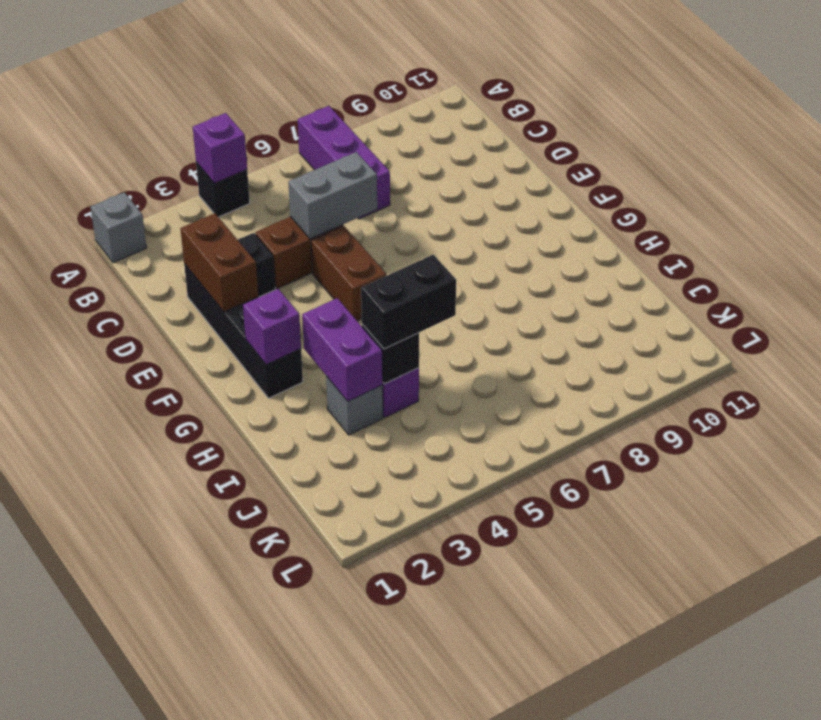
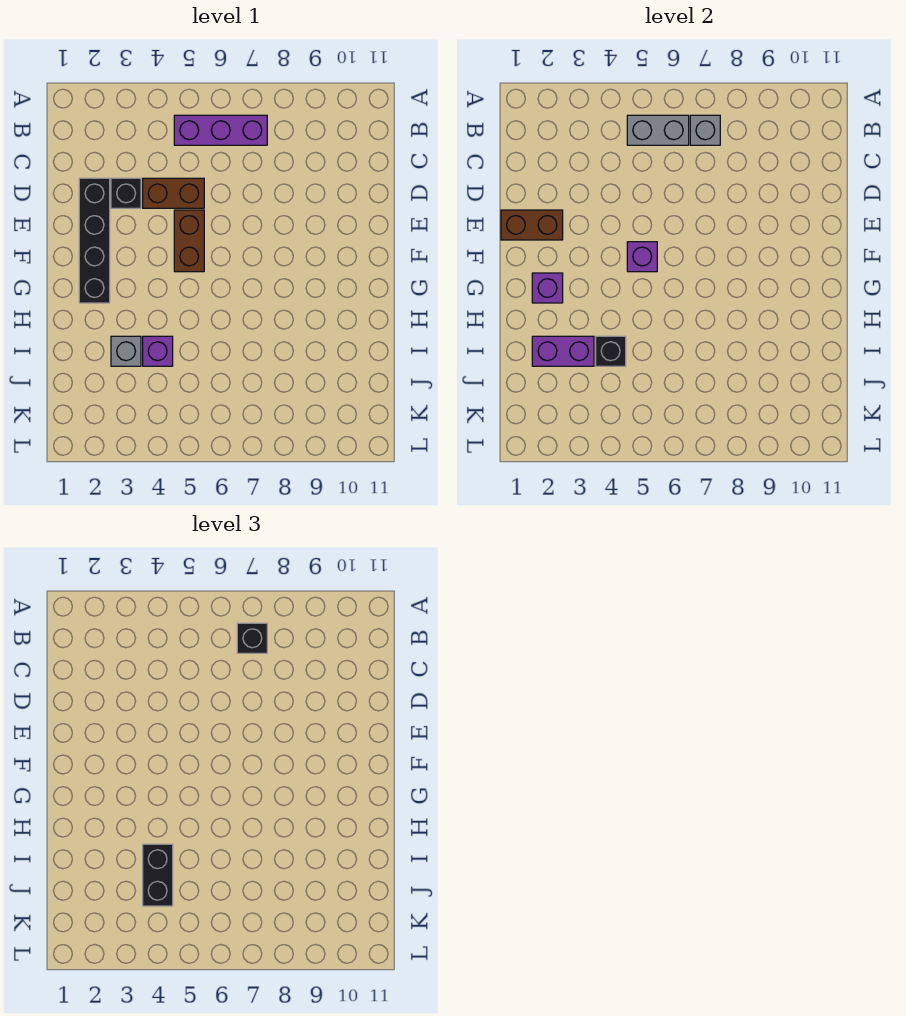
grey brick A1 level 1 -> grey brick B7 level 2
black brick A4 level 1 -> black brick B7 level 3
purple brick A4 level 2 -> purple brick F5 level 2
purple brick A7:C7 level 1 -> purple brick B5:B7 level 1
brown brick D2:E2 level 2 -> brown brick E1:E2 level 2
grey brick D5:D6 level 2 -> grey brick B5:B6 level 2
purple brick H3:I3 level 2 -> purple brick I2:I3 level 2
black brick I4:I5 level 3 -> black brick I4:J4 level 3

